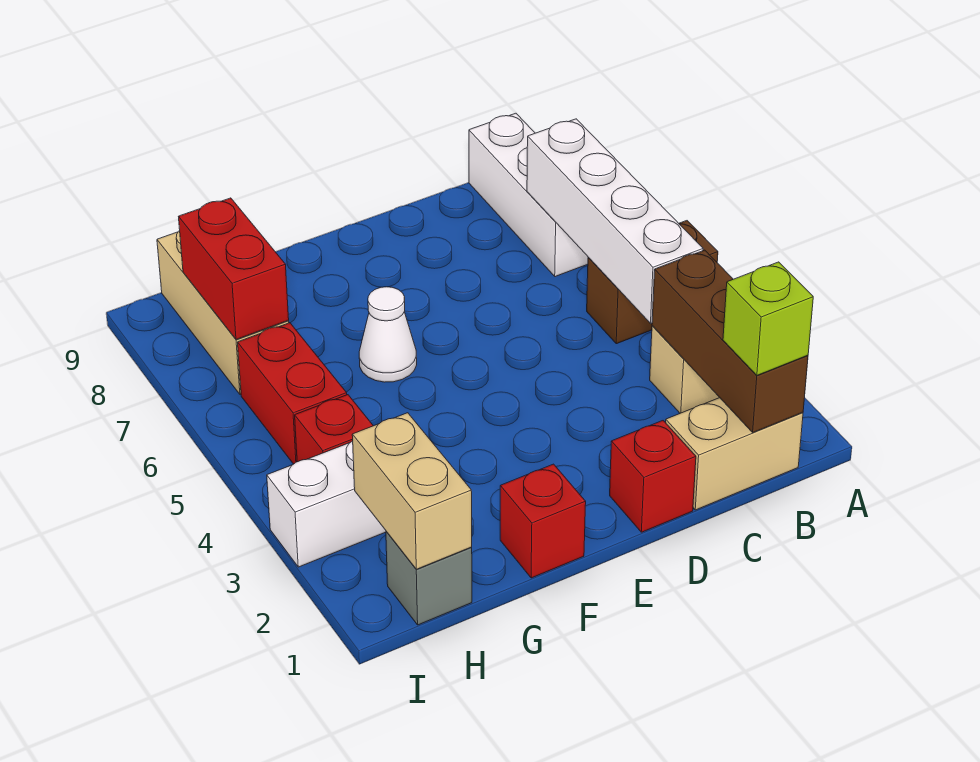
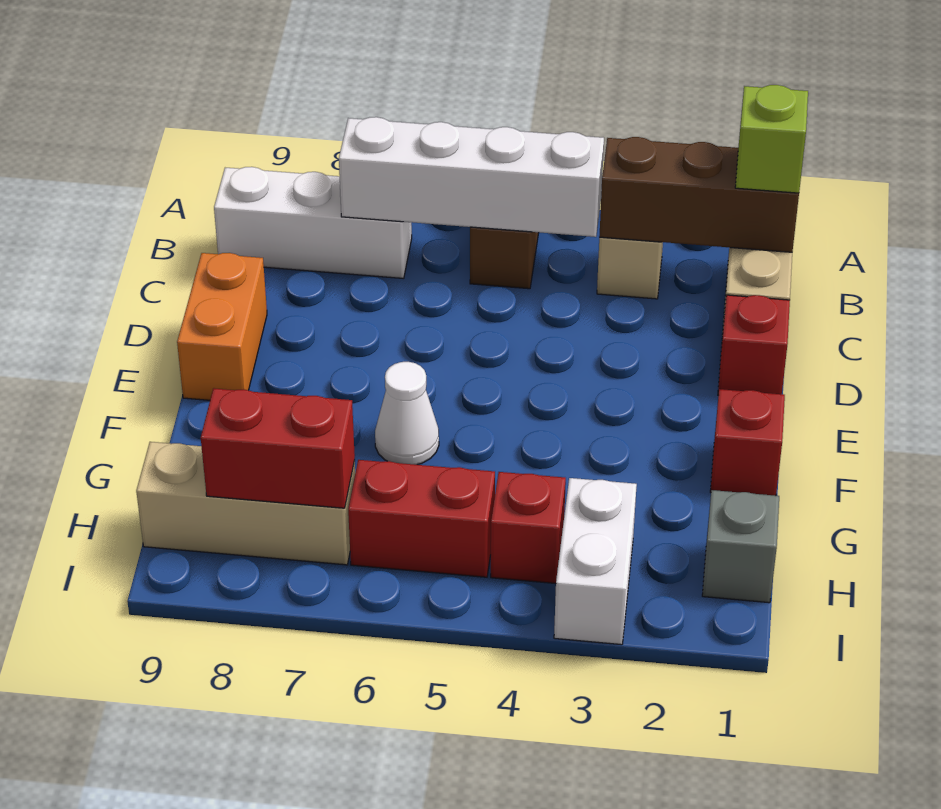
none -> orange brick D9:E9 level 1
tan brick H1:H2 level 2 -> none

